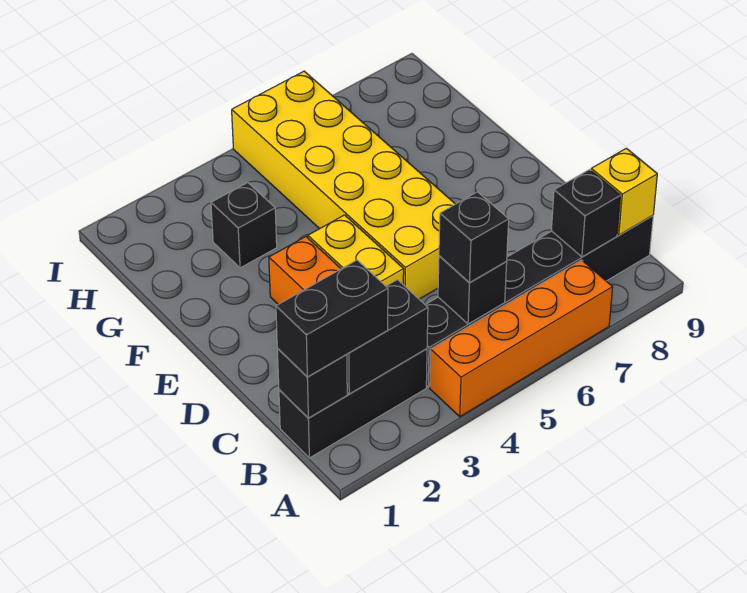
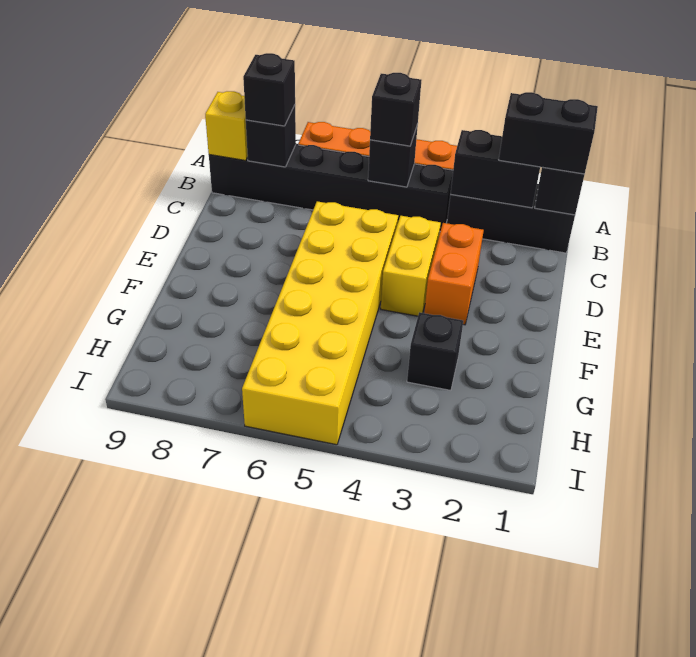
none -> black brick B8 level 3

